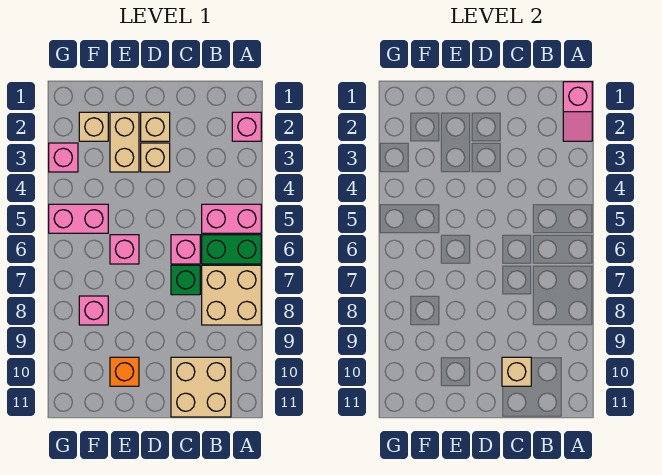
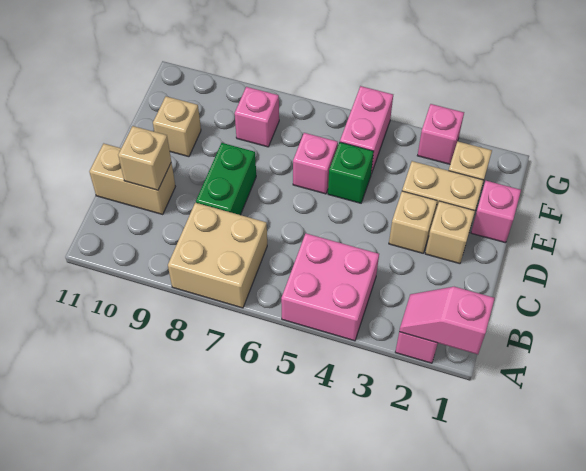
pink brick A5:B5 level 1 -> pink brick A4:B5 level 1
green brick A6:B6 level 1 -> green brick C8:D8 level 1
tan brick B10:C11 level 1 -> tan brick C10:C11 level 1
pink brick C6 level 1 -> pink brick E1 level 1
green brick C7 level 1 -> green brick E5 level 1
orange brick E10 level 1 -> tan brick E10 level 1

